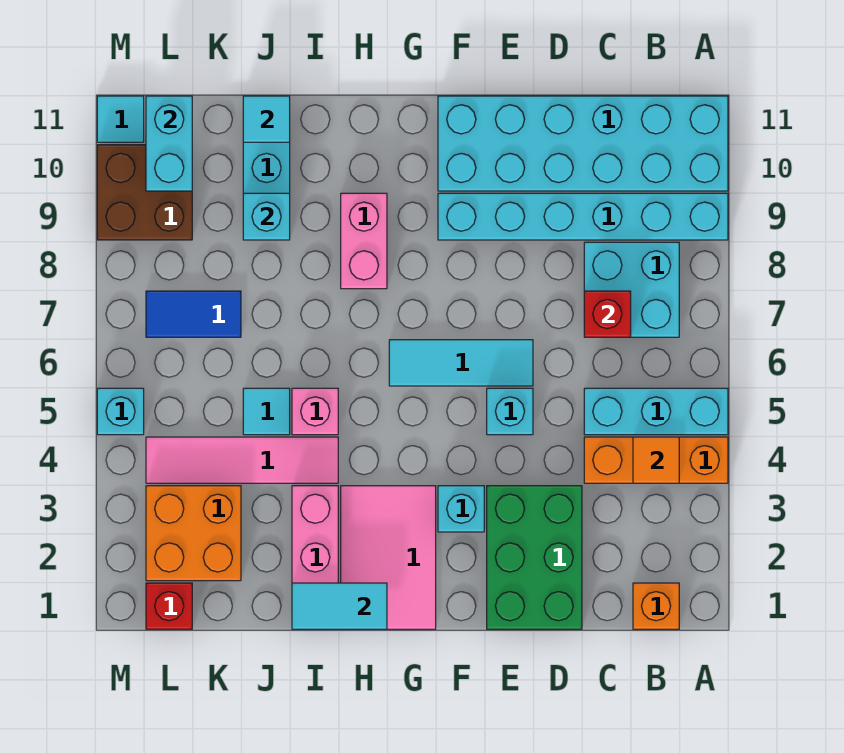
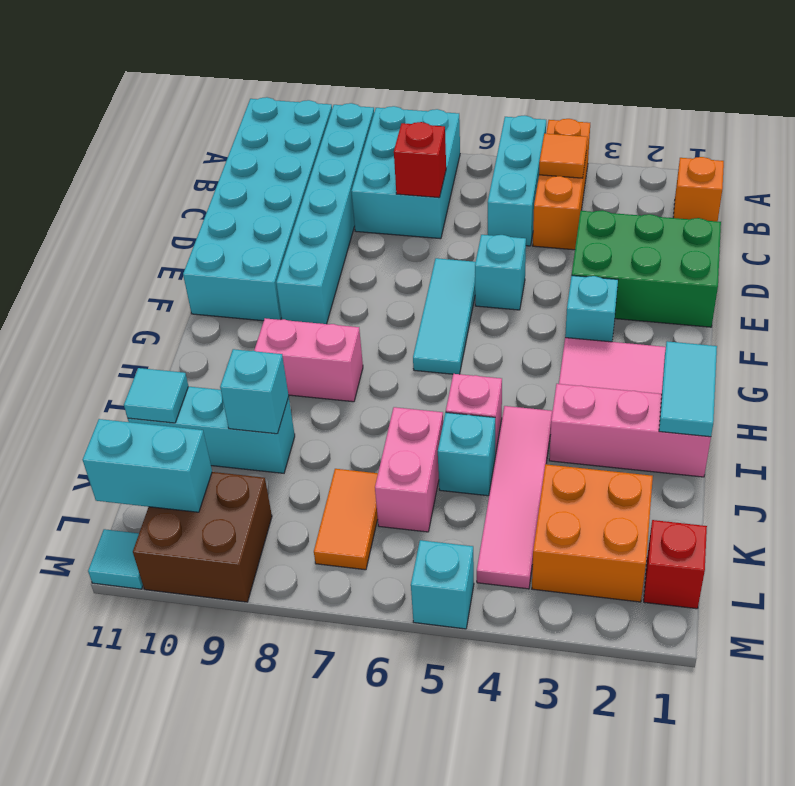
cyan brick B7:C8 level 1 -> cyan brick A7:C8 level 1
cyan tile J5 level 1 -> cyan brick J5 level 1
none -> pink brick J6:K6 level 1
blue tile K7:L7 level 1 -> orange tile K7:L7 level 1

